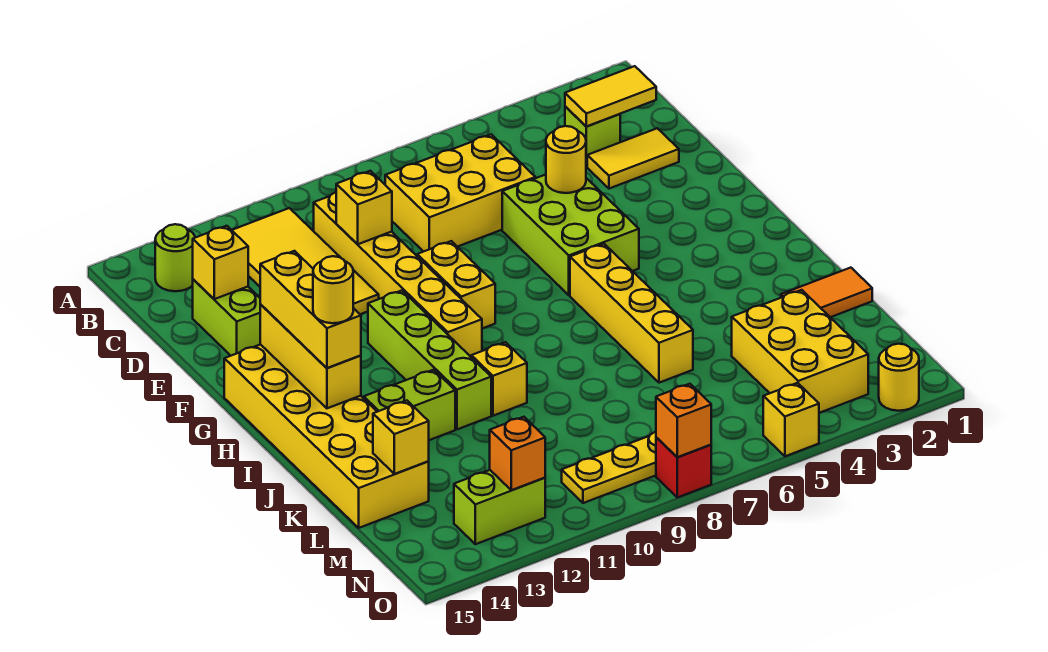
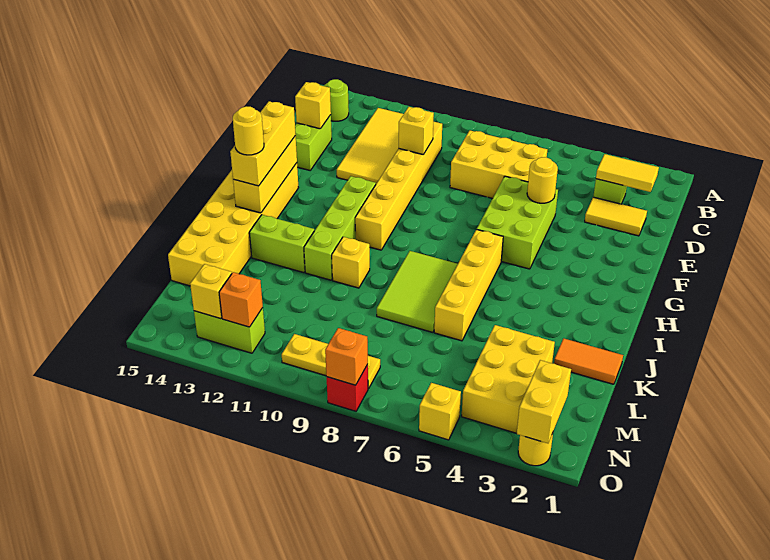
yellow brick F9:G9 level 1 -> yellow brick N2:O2 level 2
none -> lime tile I7:K8 level 1
yellow brick L14 level 2 -> yellow brick N13 level 2

